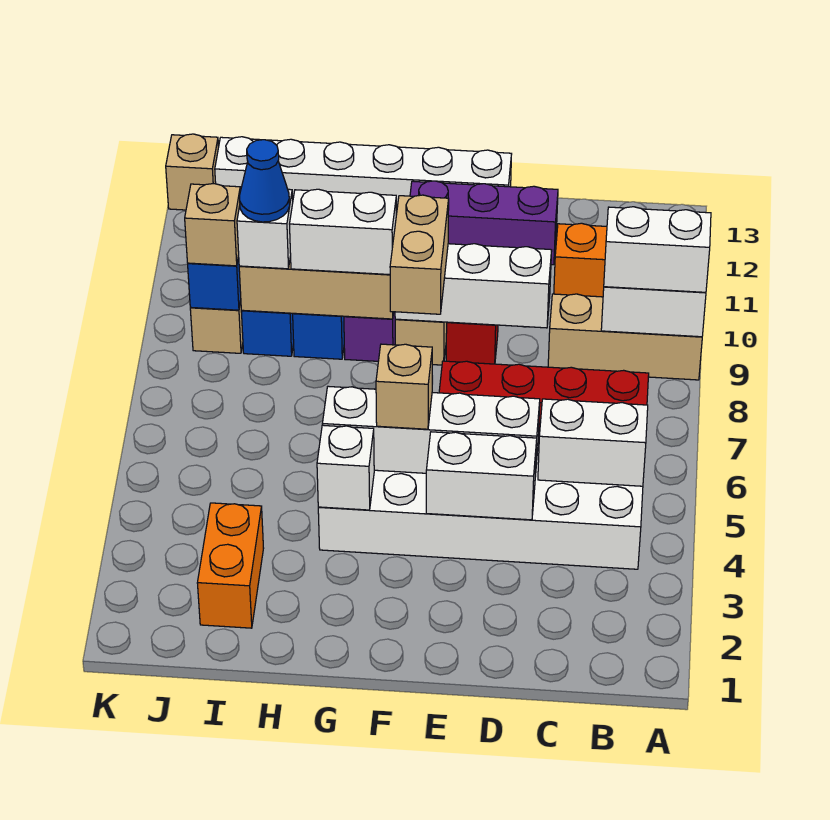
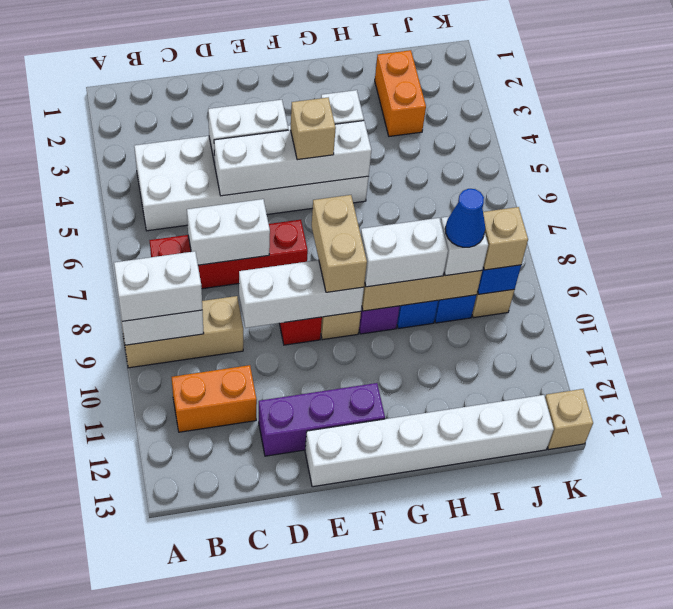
white brick B5:C5 level 2 -> white brick C7:D7 level 2

